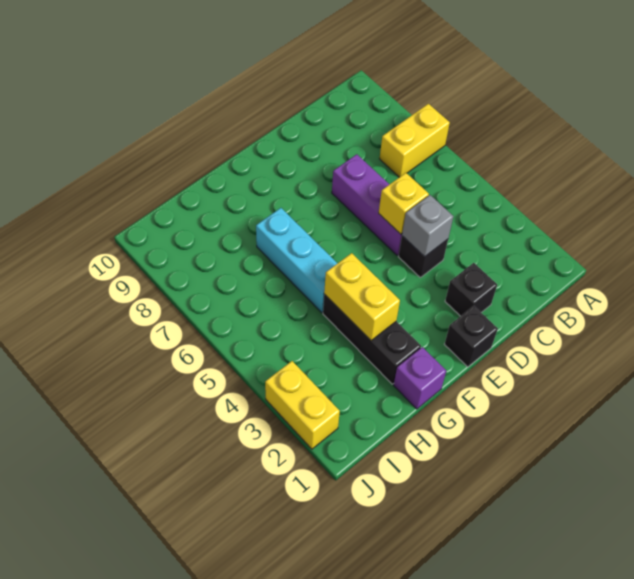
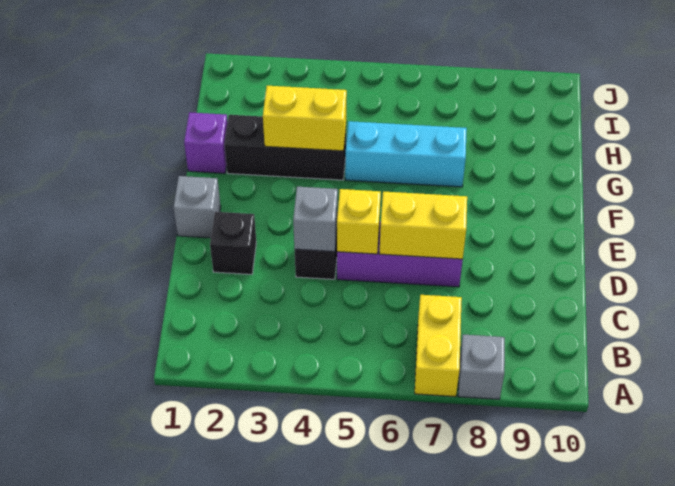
none -> grey brick A8 level 1
black brick E1 level 1 -> grey brick E1 level 1
yellow brick J2:J3 level 1 -> yellow brick D6:D7 level 2

